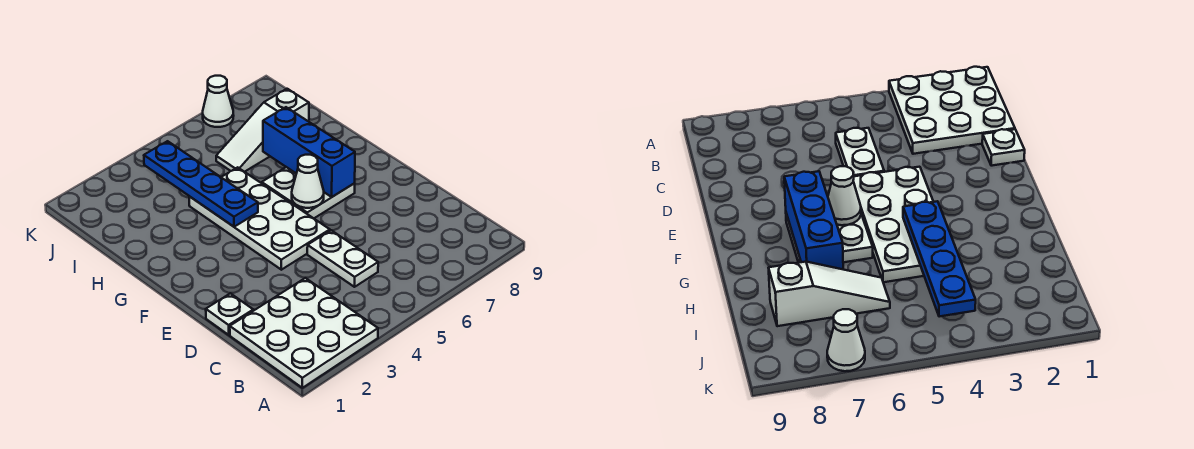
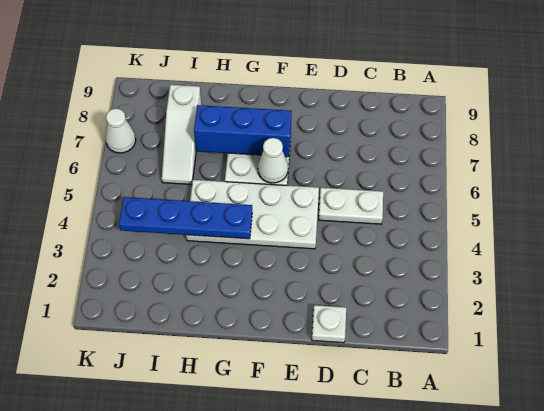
white plate A1:C3 level 1 -> none

